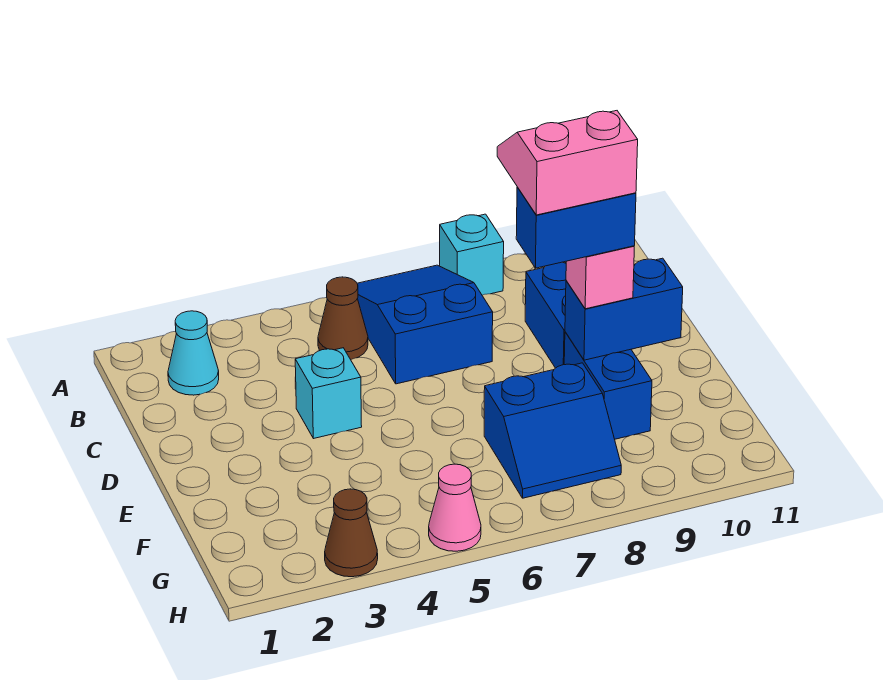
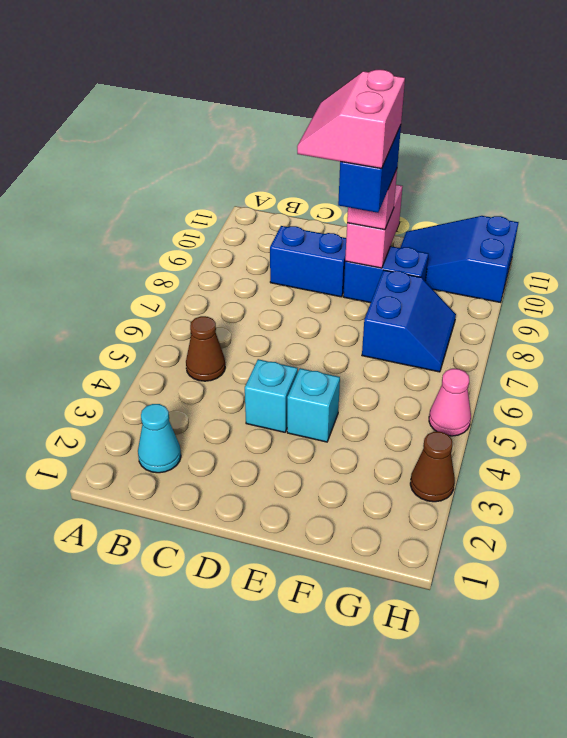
blue slope A6:C7 level 1 top C -> blue slope F10:H11 level 1 top H
cyan brick A8 level 1 -> cyan brick E4 level 1
blue brick E9:E10 level 2 -> pink brick E9:E10 level 2

